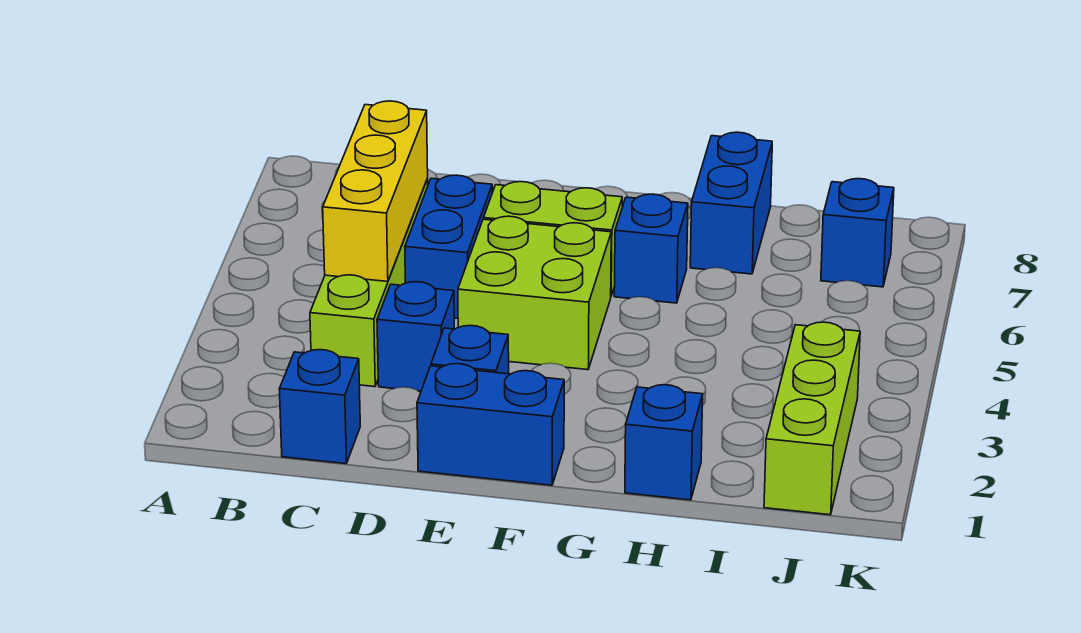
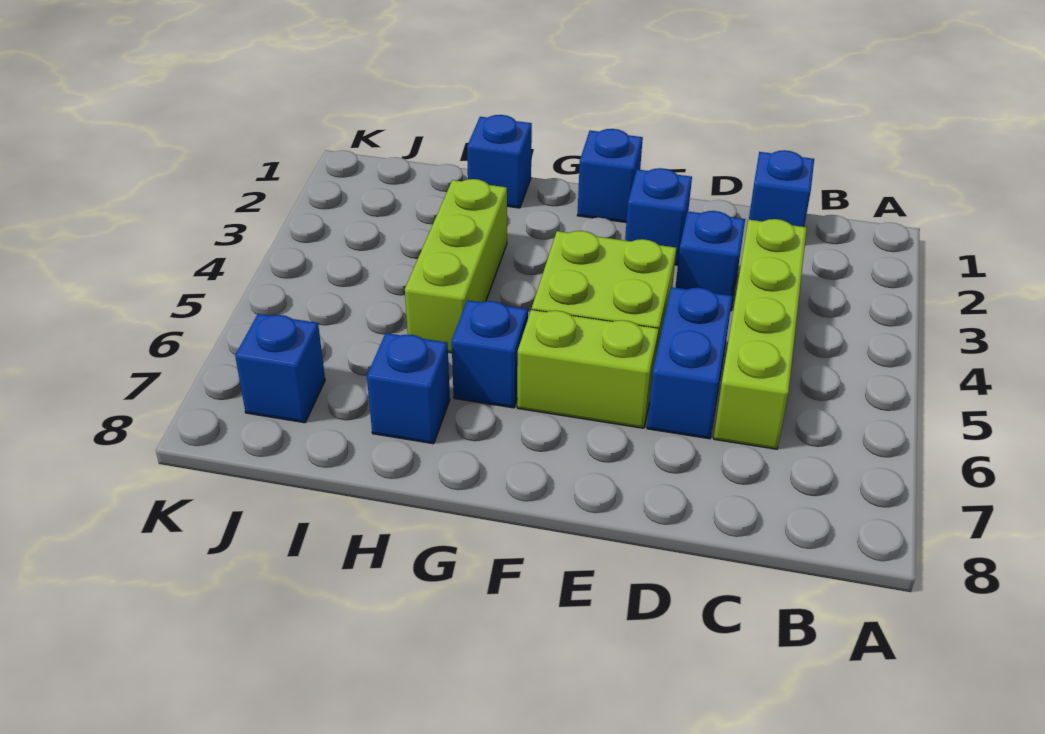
yellow brick C4:C6 level 2 -> none
blue brick E1:F1 level 1 -> blue brick F1 level 1
blue brick H7:H8 level 1 -> blue brick H7 level 1
lime brick J1:J3 level 1 -> lime brick H3:H5 level 1

